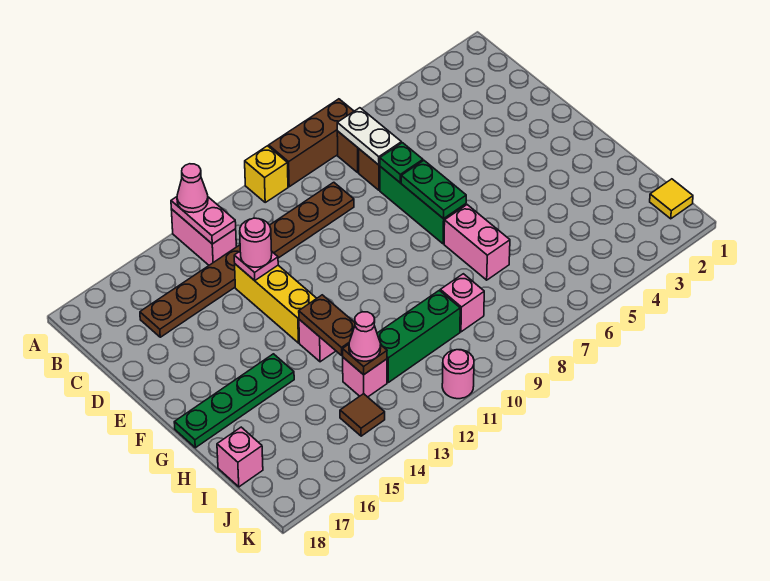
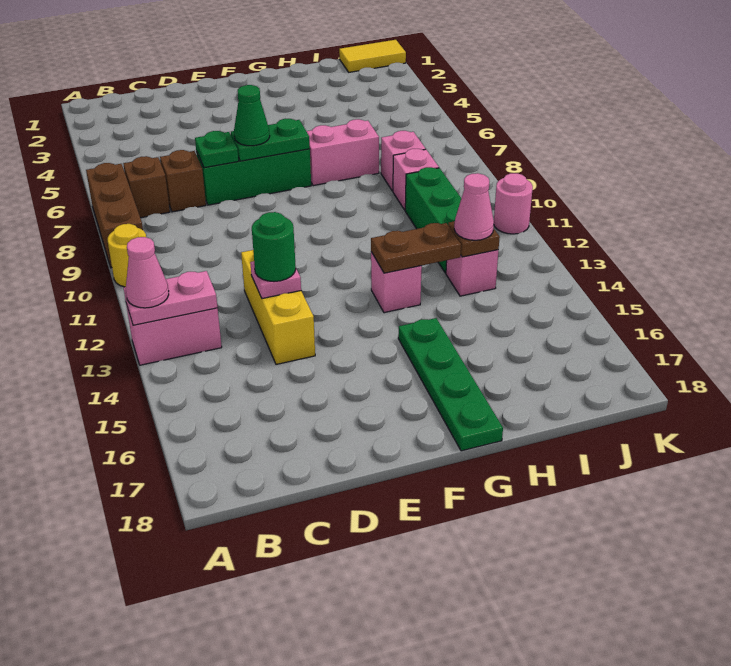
yellow brick A10 level 1 -> yellow round brick A10 level 1
white plate B7:C7 level 2 -> none
brown plate C9:C16 level 1 -> none
yellow brick D13:F13 level 1 -> yellow brick D12:D14 level 1
pink round brick D13 level 3 -> green round brick D13 level 3
none -> green cone E7 level 3
pink brick I18 level 1 -> pink brick I8 level 1
yellow tile J1 level 1 -> yellow tile J1:K1 level 1
brown tile J14 level 1 -> none

